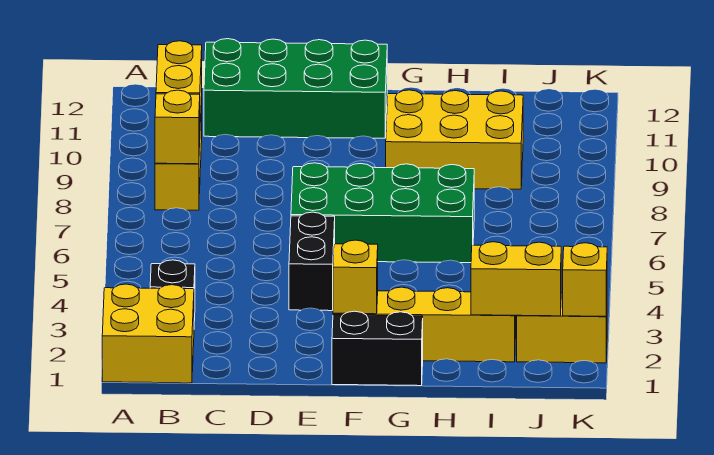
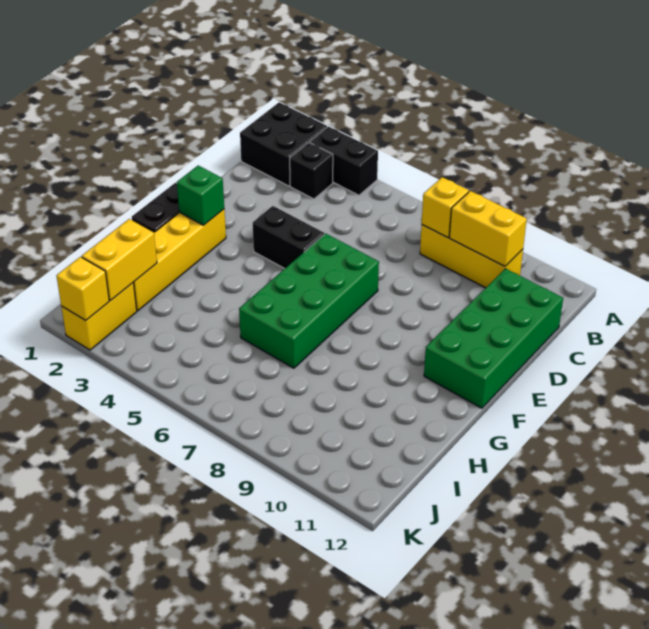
yellow brick A1:B2 level 1 -> black brick A1:B2 level 1
none -> black brick A3:A4 level 1
yellow brick F2 level 2 -> green brick F2 level 2
yellow brick G9:I10 level 1 -> none

